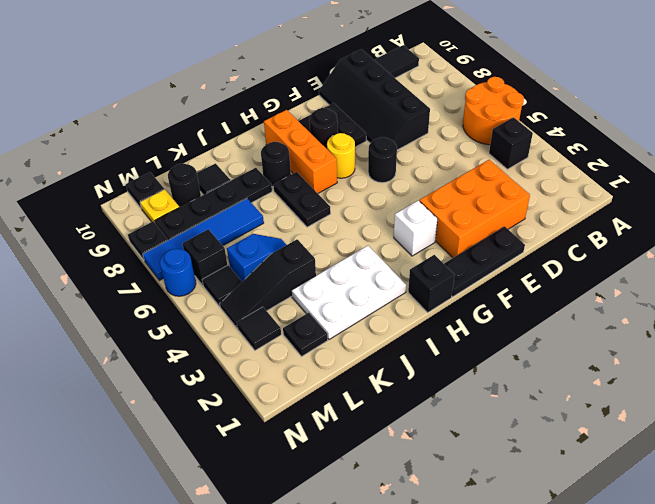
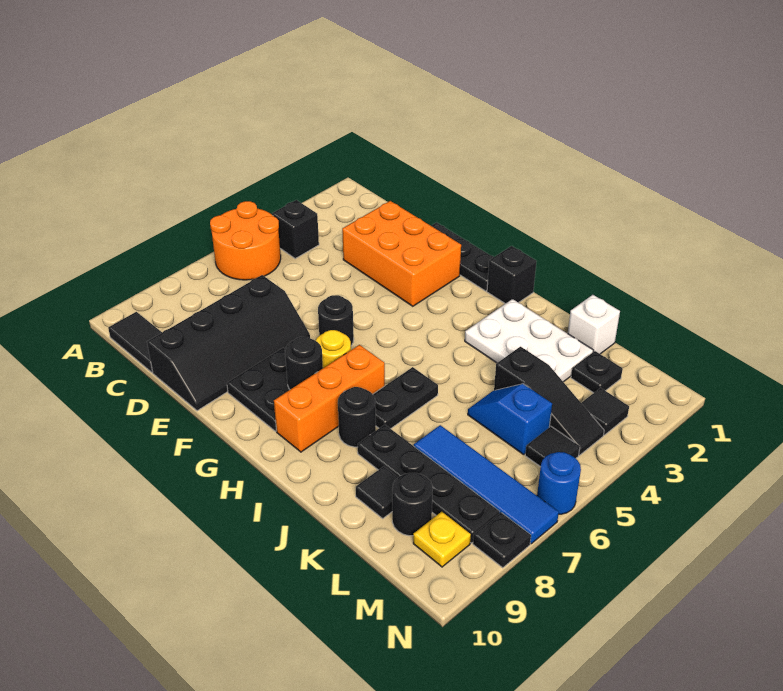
white brick G3 level 1 -> white brick K1 level 1
black brick M6 level 1 -> none
black plate M10 level 1 -> none

